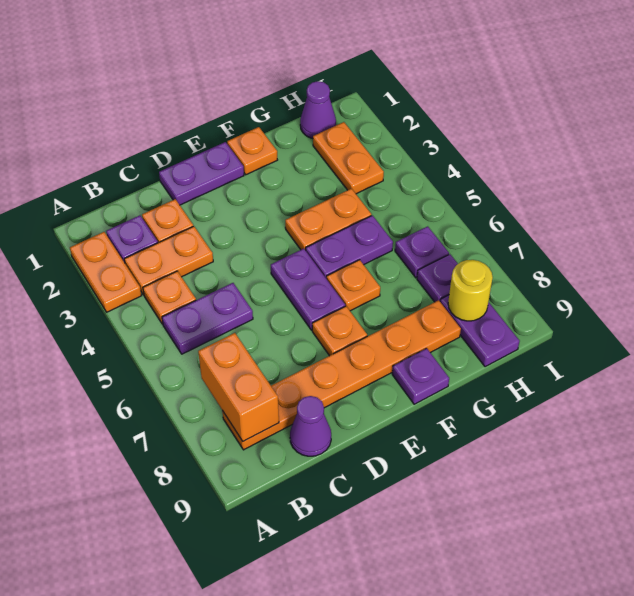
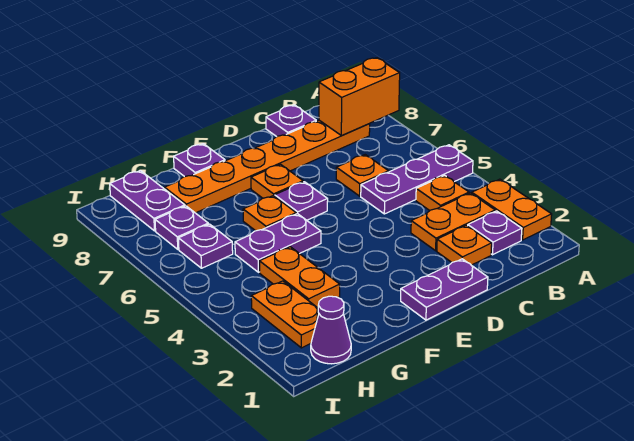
purple plate B5:C5 level 1 -> purple plate A5:C5 level 1
orange brick B7:B8 level 2 -> orange brick A8:B8 level 2
purple cone C9 level 1 -> purple plate C9 level 1
purple plate E5:E6 level 1 -> purple plate E6 level 1
orange plate F1 level 1 -> orange plate C6 level 1
orange plate F4:G4 level 1 -> orange plate G3:G4 level 1
yellow round brick H8 level 2 -> none

